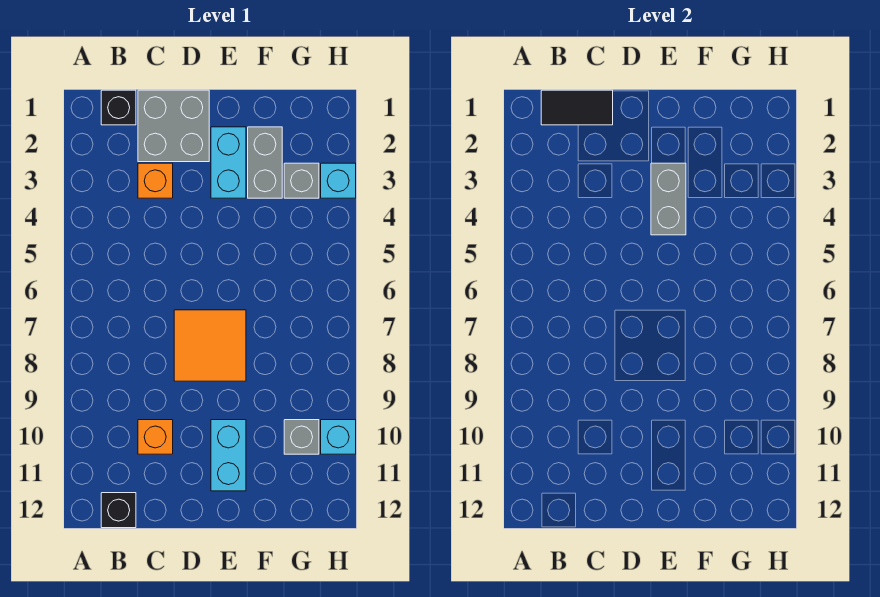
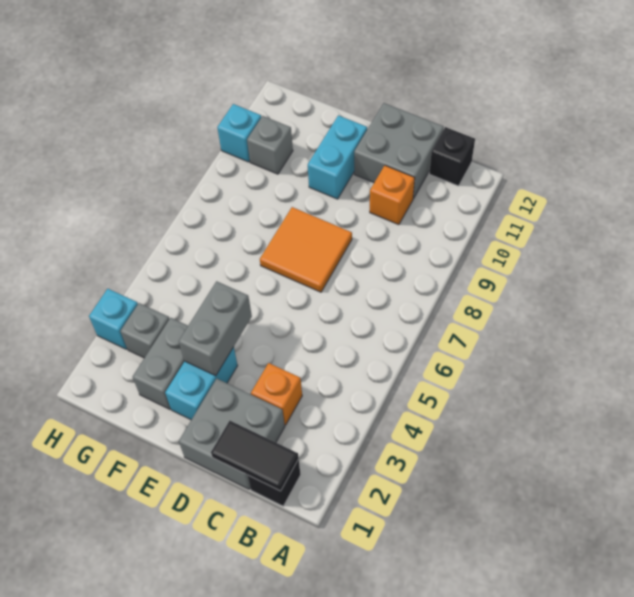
none -> grey brick C11:D12 level 1

